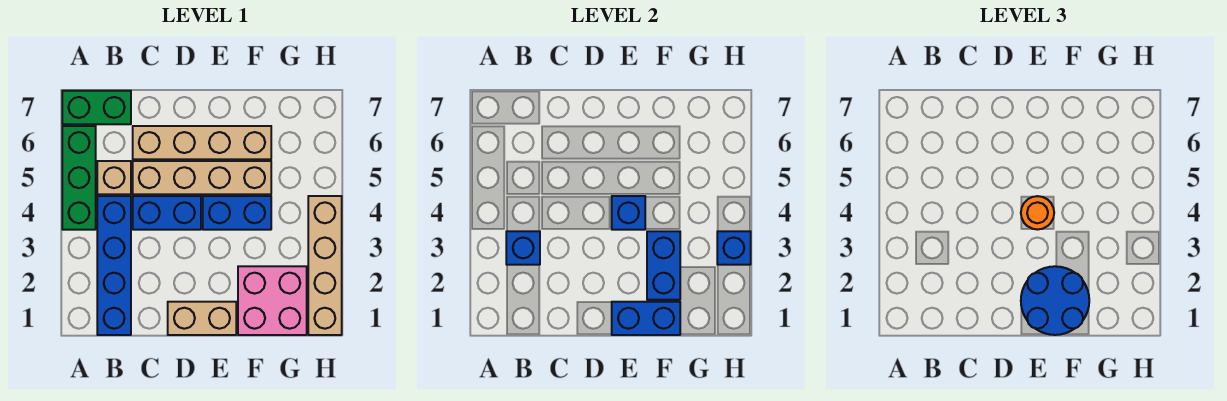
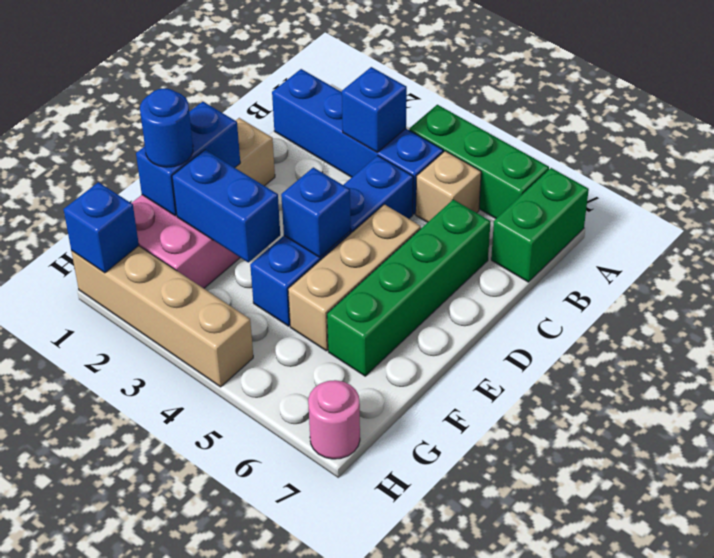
tan brick C5:F5 level 1 -> tan brick D5:F5 level 1
tan brick C6:F6 level 1 -> green brick C6:F6 level 1
blue round brick E1:F2 level 3 -> blue round brick F1 level 3
orange round brick E4 level 3 -> none
blue brick H3 level 2 -> blue brick H1 level 2
none -> pink round brick H7 level 1

